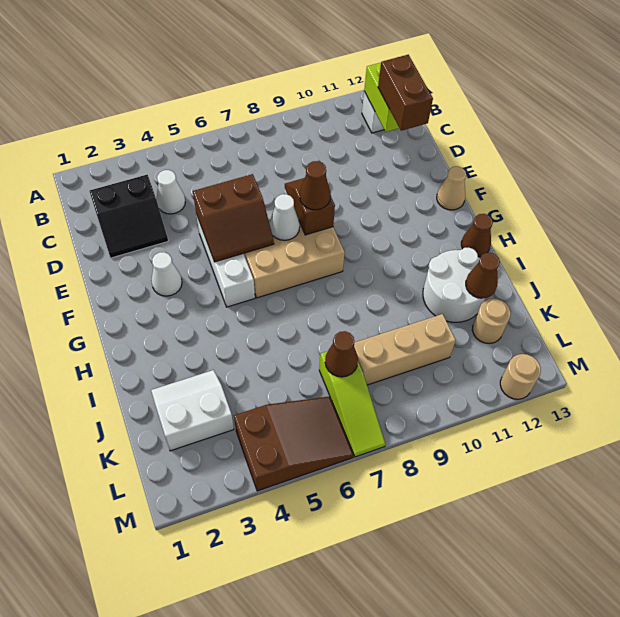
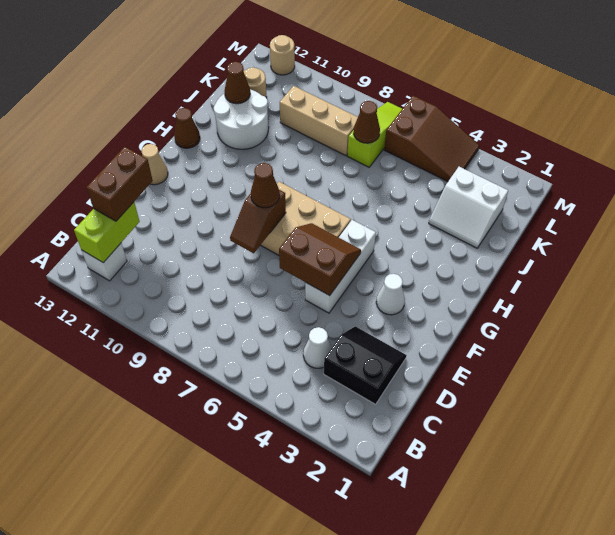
white cone F7 level 2 -> none
brown slope L4:M6 level 1 top 4 -> brown slope L4:M6 level 1 top 6

